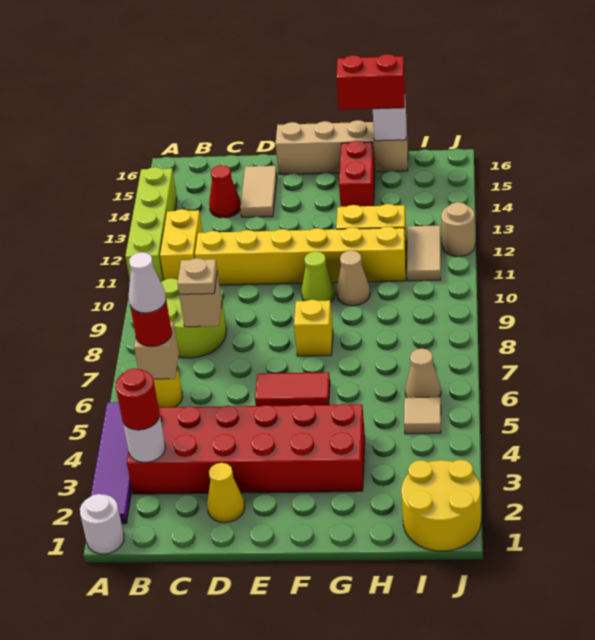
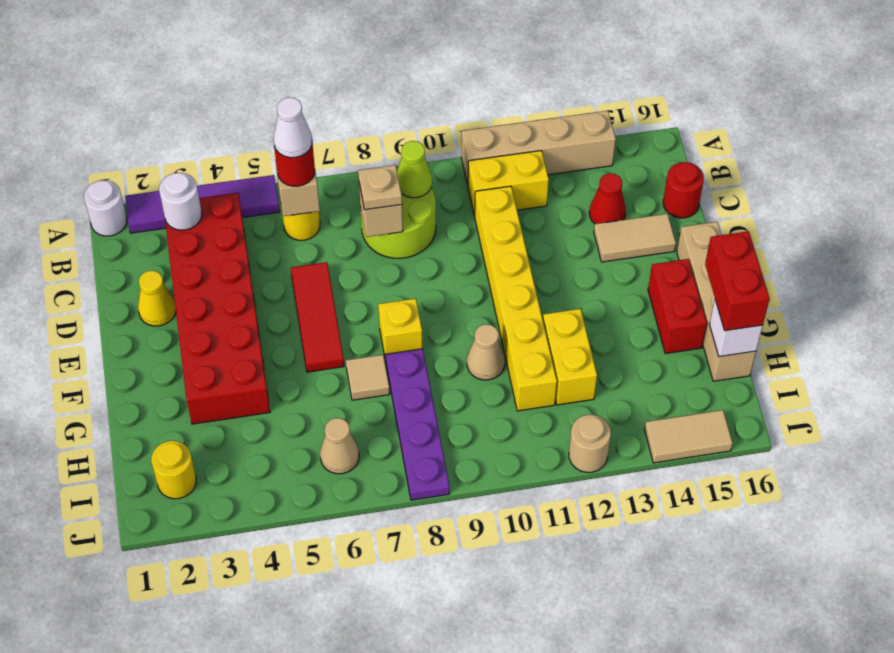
lime brick A11:A14 level 1 -> tan brick A11:A14 level 1
red round brick B3 level 3 -> red round brick C16 level 1
red tile E6:F6 level 1 -> red tile D6:F6 level 1
lime cone F10 level 1 -> lime cone B9 level 2
none -> purple plate G8:J8 level 1
red brick G14:G15 level 1 -> red brick F15:G15 level 1
yellow round brick I1:J2 level 1 -> yellow round brick I2 level 1
tan tile I5 level 1 -> tan tile G7 level 1
tan tile I11:I12 level 1 -> tan tile J14:J15 level 1

